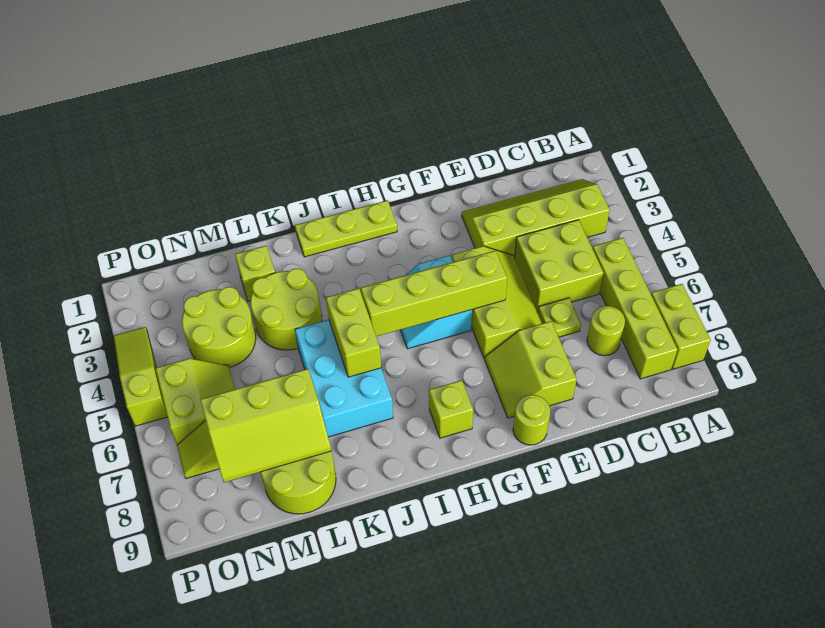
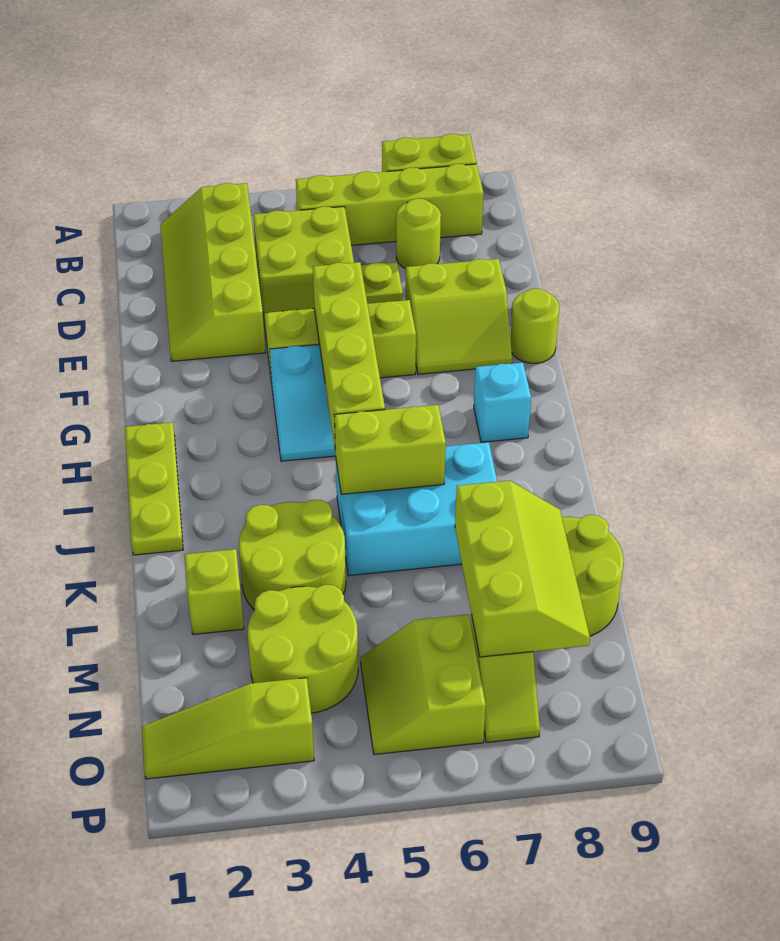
lime brick H8 level 1 -> cyan brick H8 level 1
lime slope N5:O6 level 1 top O -> lime slope N5:O6 level 1 top 6
lime slope P3:P5 level 1 top 5 -> lime slope O1:O3 level 1 top 3

